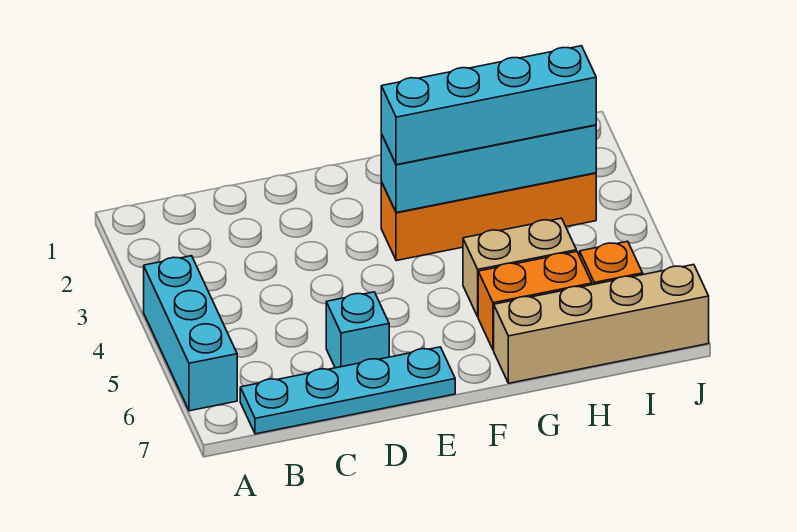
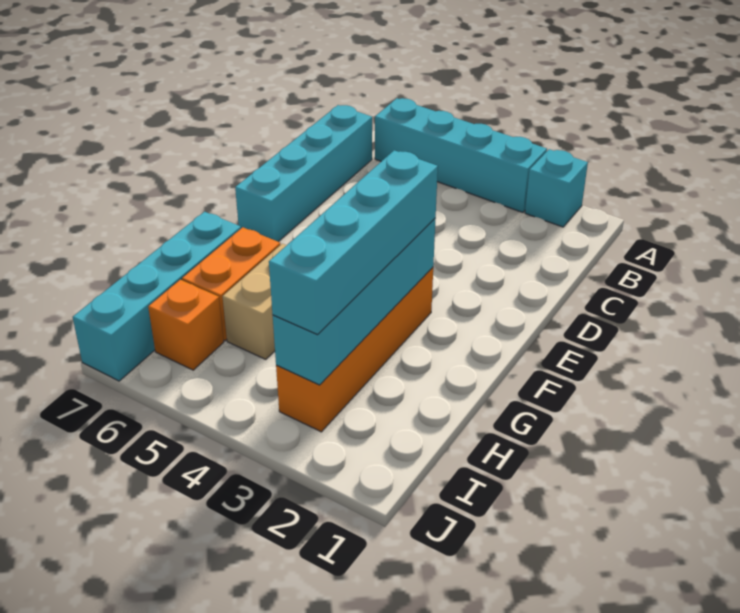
cyan brick A4:A6 level 1 -> cyan brick A3:A6 level 1
cyan plate B7:E7 level 1 -> cyan brick B7:E7 level 1
cyan brick D6 level 1 -> cyan brick A2 level 1
tan brick G7:J7 level 1 -> cyan brick G7:J7 level 1

